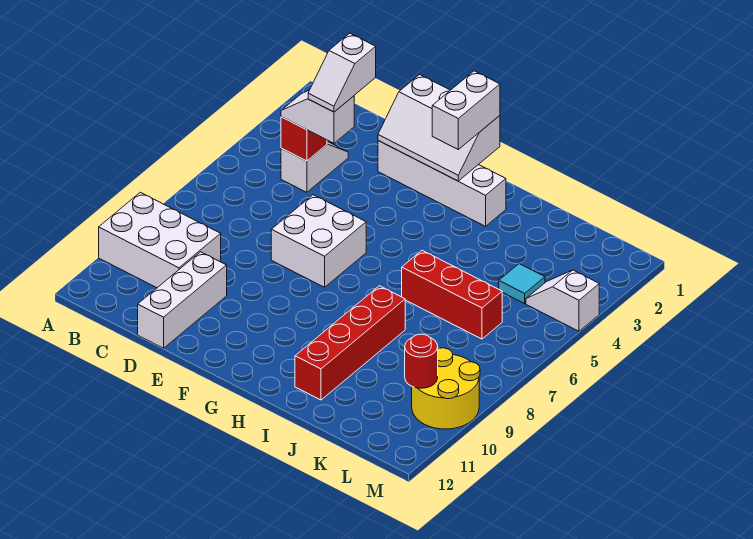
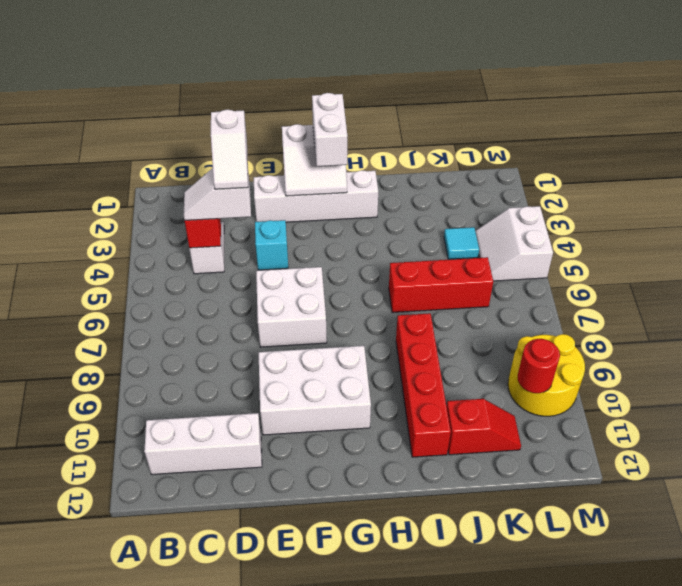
white brick A9:C10 level 1 -> white brick E9:G10 level 1
white brick D10:D12 level 1 -> white brick B11:D11 level 1
white slope E1:G2 level 2 top 1 -> white slope F1:G2 level 2 top 1
none -> cyan brick E4 level 1
none -> red slope J11:K11 level 1 top J
white slope L4:M4 level 1 top M -> white slope L4:M5 level 1 top M

